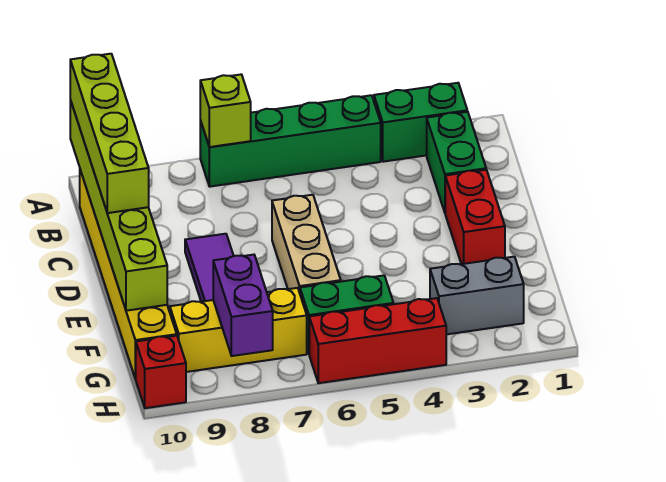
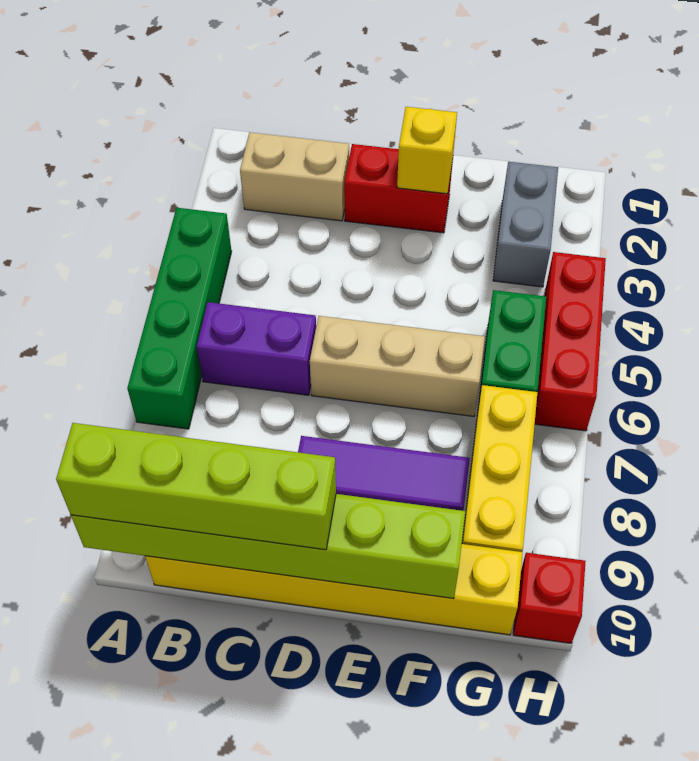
green brick A2:A3 level 1 -> none
lime brick A7 level 2 -> none
green brick B2:C2 level 1 -> tan brick B2:C2 level 1
none -> yellow brick E2 level 2
purple brick G8:H8 level 2 -> purple brick B6:C6 level 1

